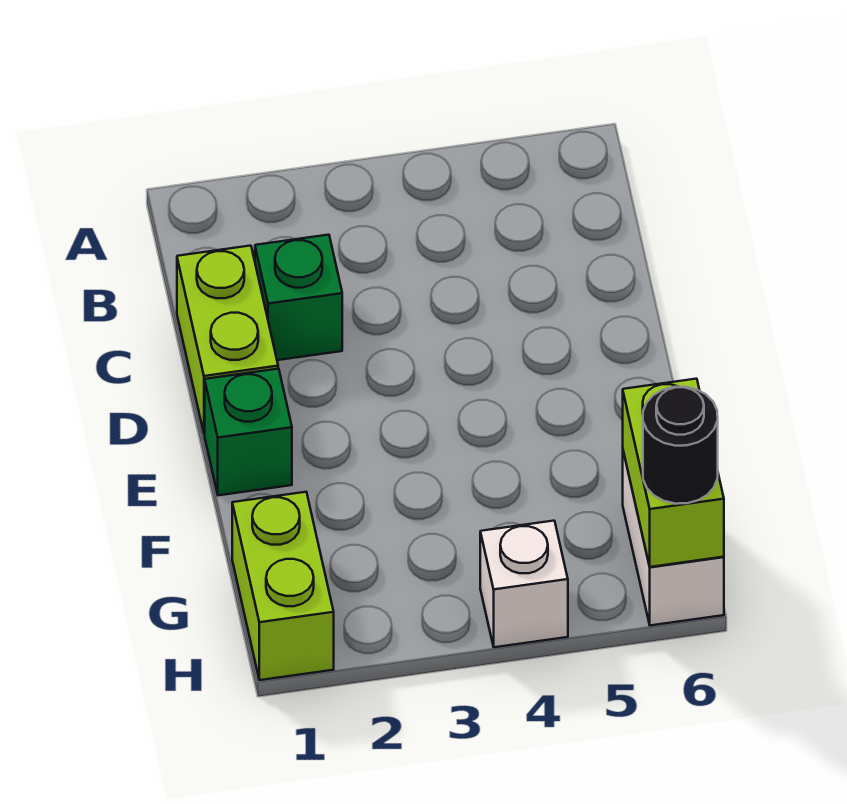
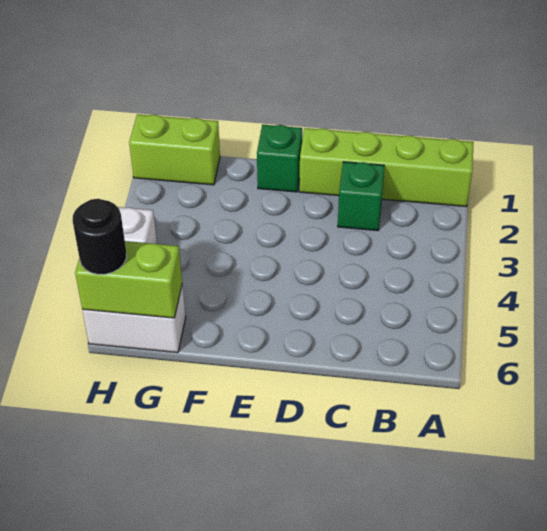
lime brick C1:D1 level 1 -> lime brick A1:D1 level 1

